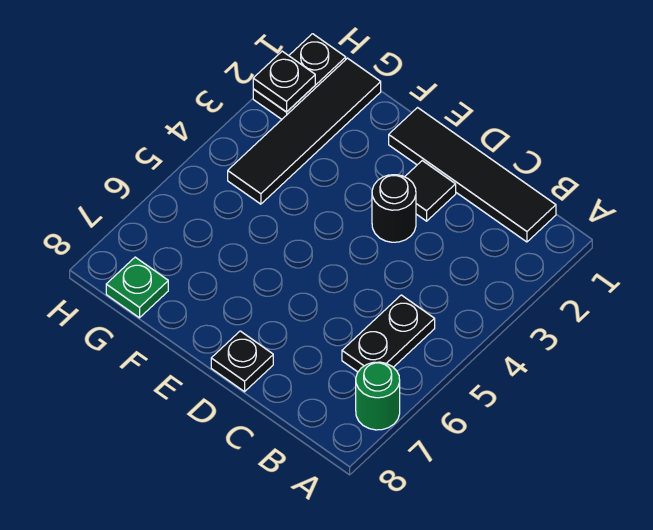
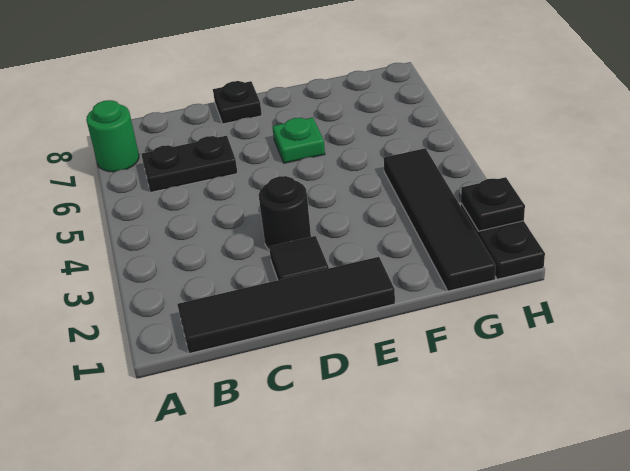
black plate B5:B6 level 1 -> black plate B6:C6 level 1
green plate G8 level 1 -> green plate E6 level 1

